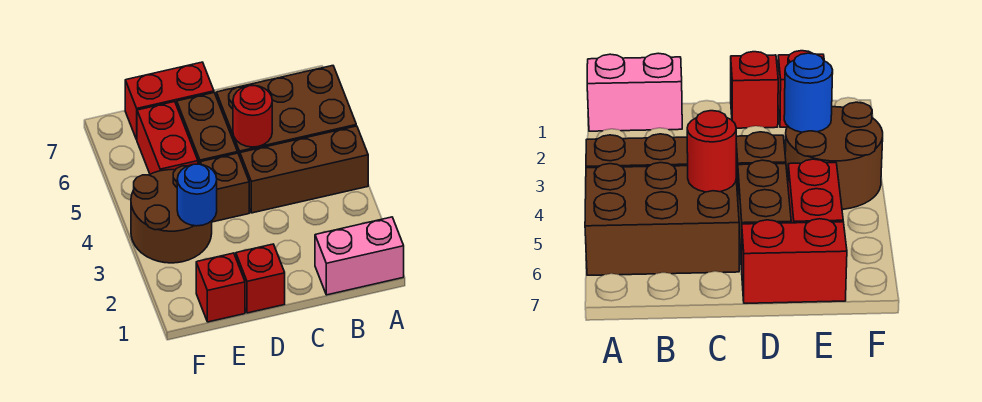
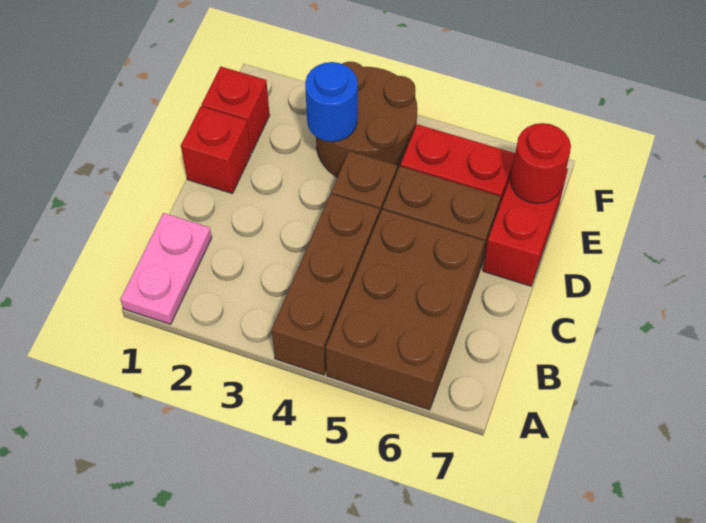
pink brick A1:B1 level 1 -> pink plate A1:B1 level 1
red round brick C5 level 2 -> red round brick E7 level 2

